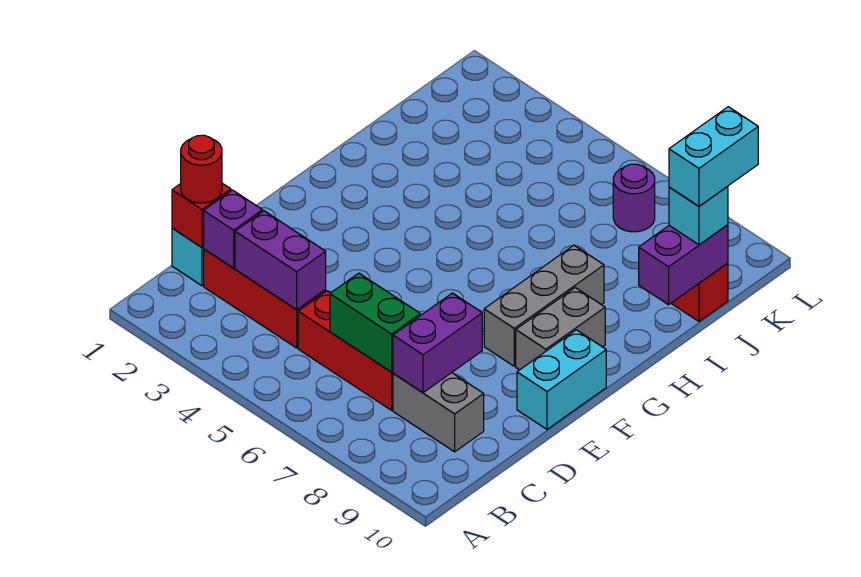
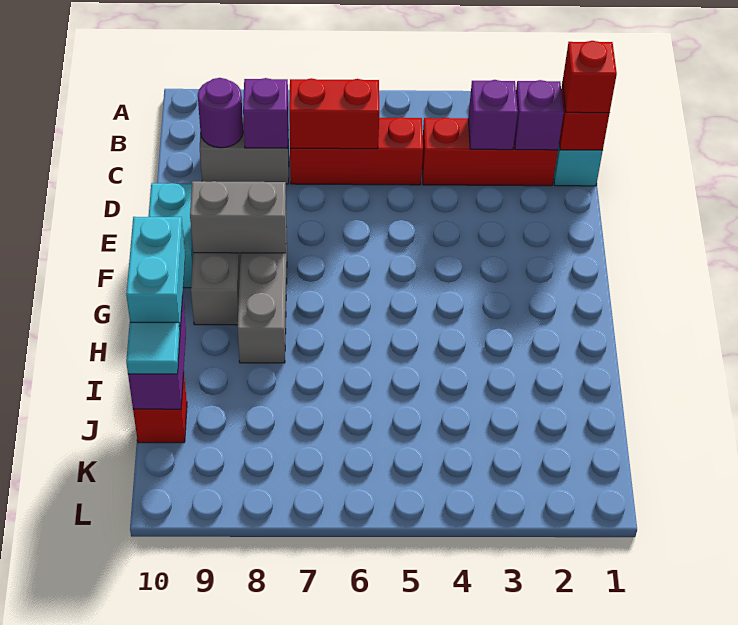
red round brick C1 level 3 -> red brick C1 level 3
purple brick C3:C4 level 2 -> purple brick C3 level 2
green brick C6:C7 level 2 -> red brick C6:C7 level 2
purple brick C8:D8 level 2 -> purple brick C8 level 2
none -> grey brick F8:F9 level 2
cyan brick J10 level 3 -> cyan tile J10 level 3
cyan brick J10:K10 level 4 -> cyan brick H10:I10 level 3
purple round brick K7 level 1 -> purple round brick C9 level 2

